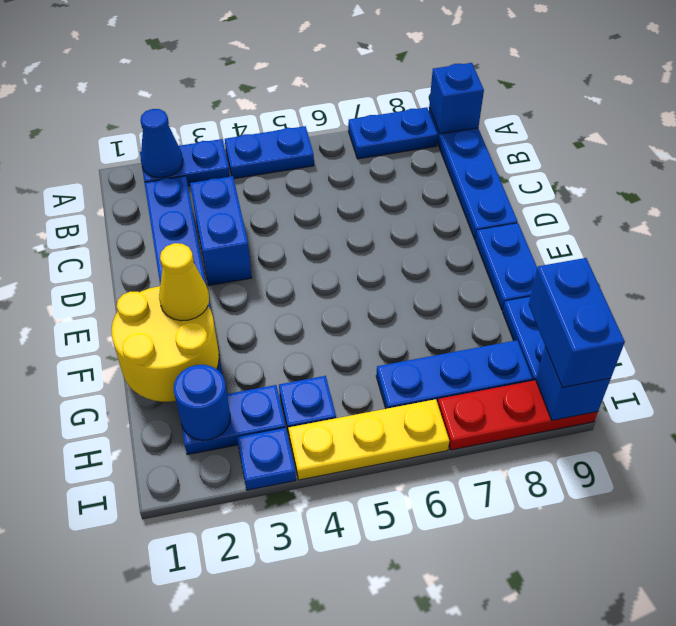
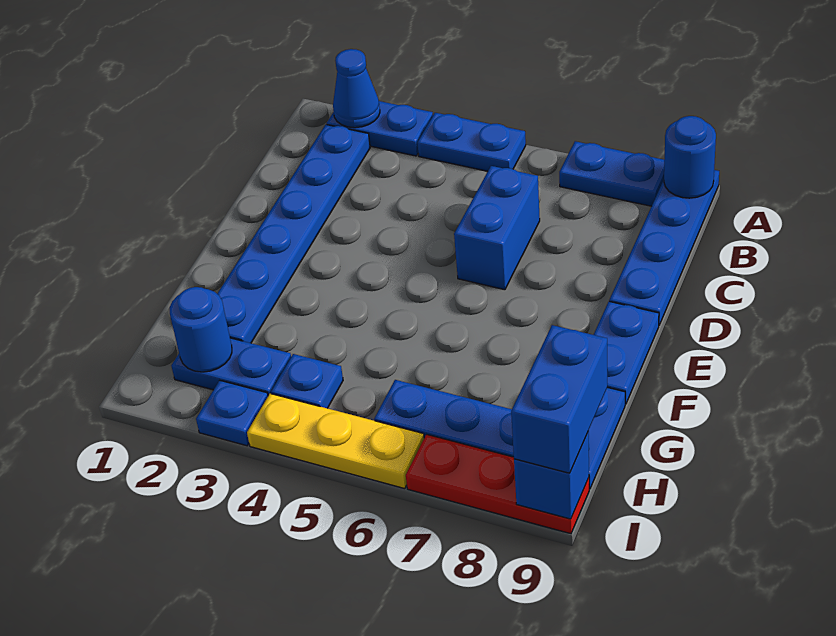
blue brick A9 level 2 -> blue round brick A9 level 2
blue brick C3:D3 level 1 -> blue brick C6:D6 level 1
yellow round brick F1:G2 level 2 -> none
yellow cone F2 level 3 -> none

